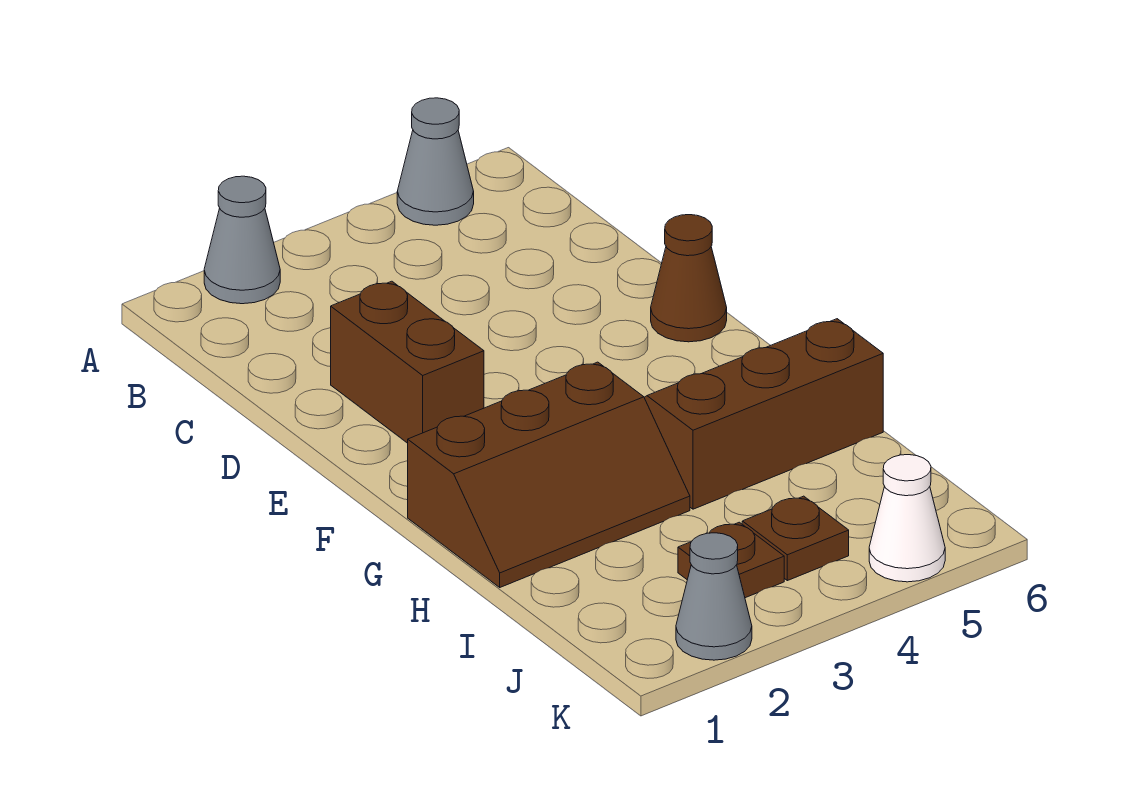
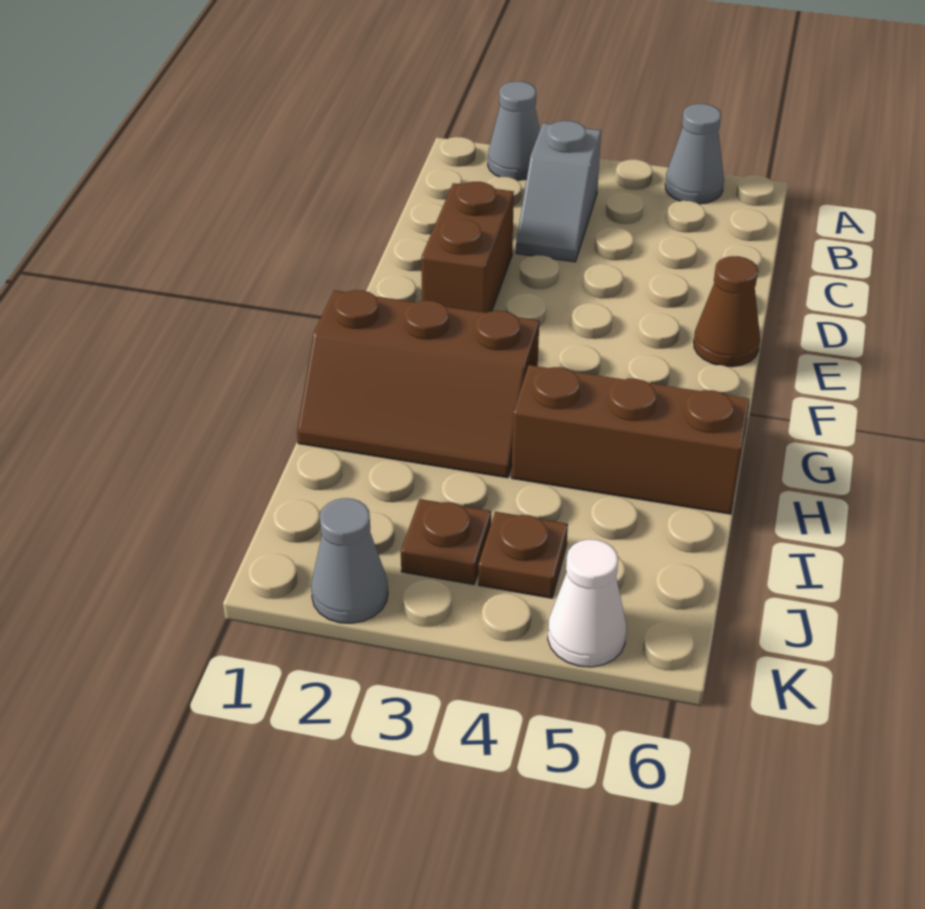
none -> grey slope B3:C3 level 1 top B

